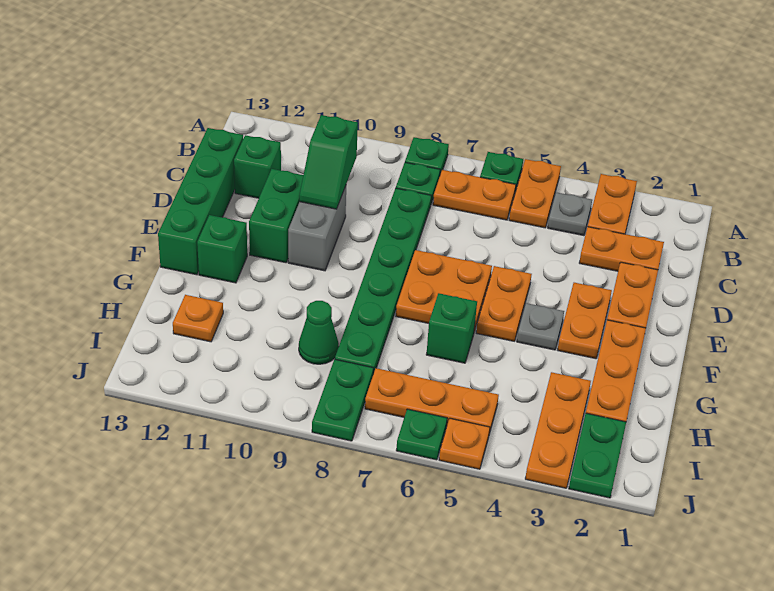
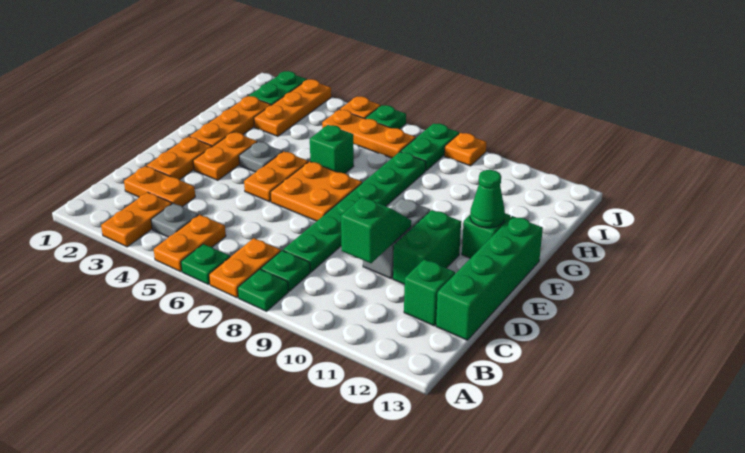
orange plate B6:B7 level 1 -> orange plate A7:B7 level 1
green cone H9 level 1 -> green cone F12 level 2
orange plate H12 level 1 -> orange plate J9 level 1

